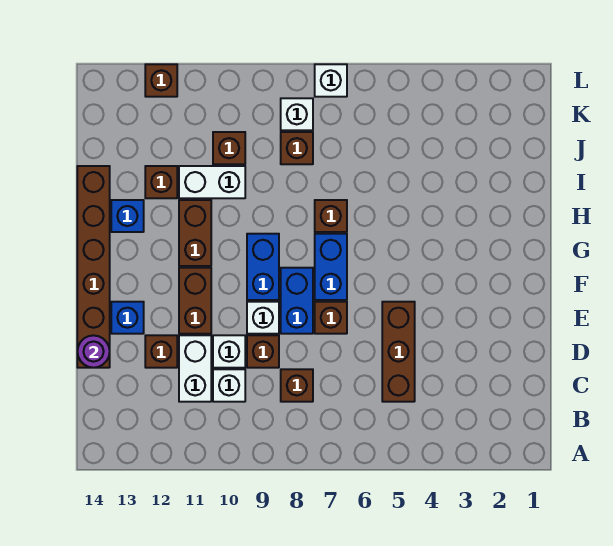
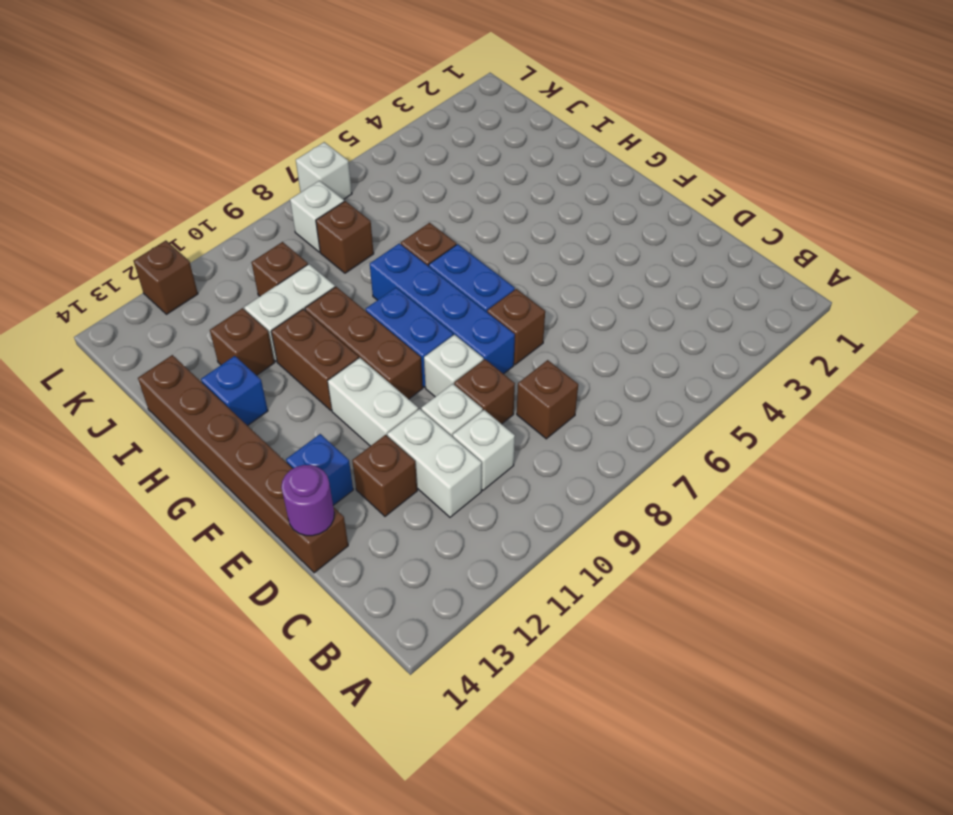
brown brick C5:E5 level 1 -> brown brick F10:H10 level 1
blue brick E8:F8 level 1 -> blue brick E8:H8 level 1
brown brick E11:F11 level 1 -> white brick E11:F11 level 1

